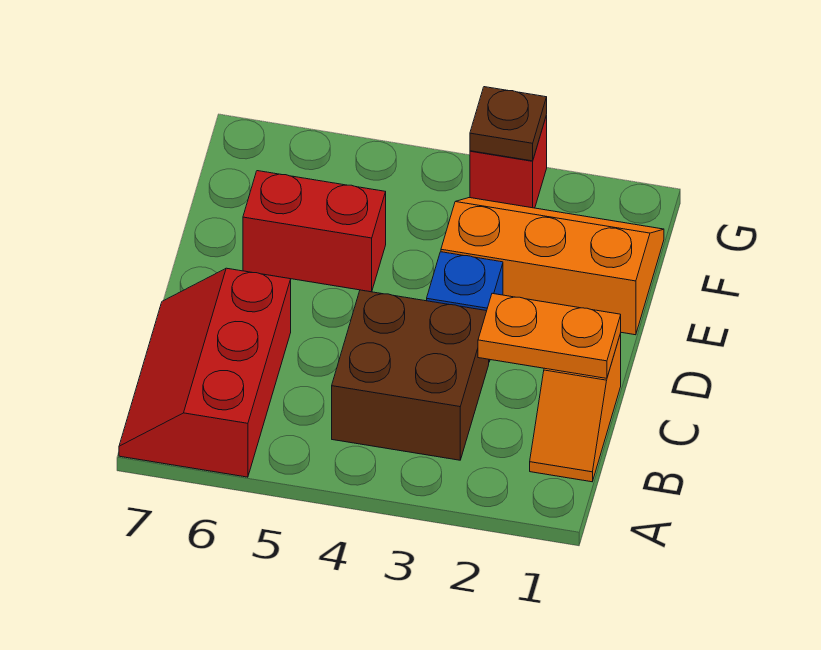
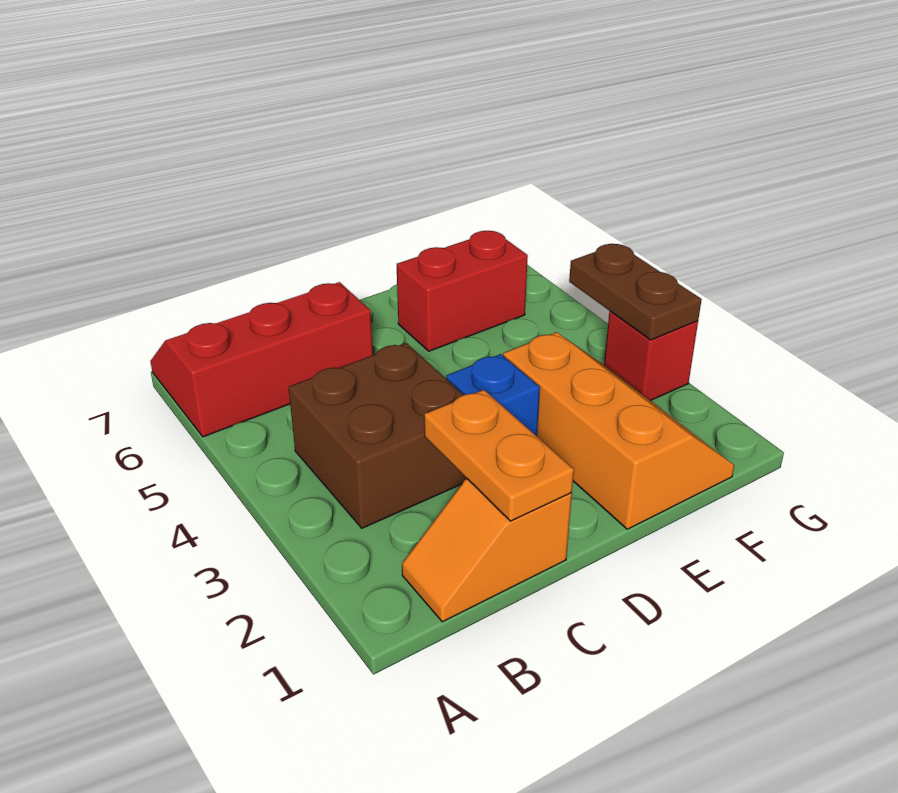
red brick E5:E6 level 1 -> red brick E6:F6 level 1
brown plate G3 level 2 -> brown plate G3:G4 level 2

